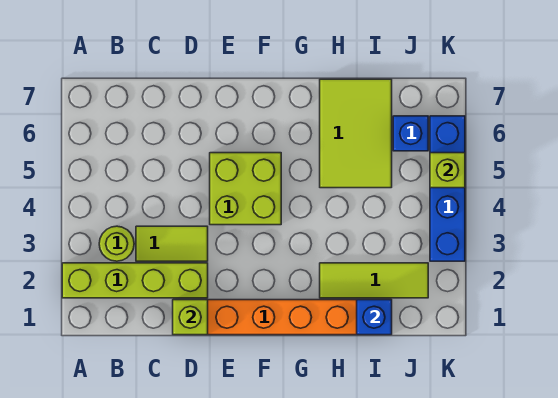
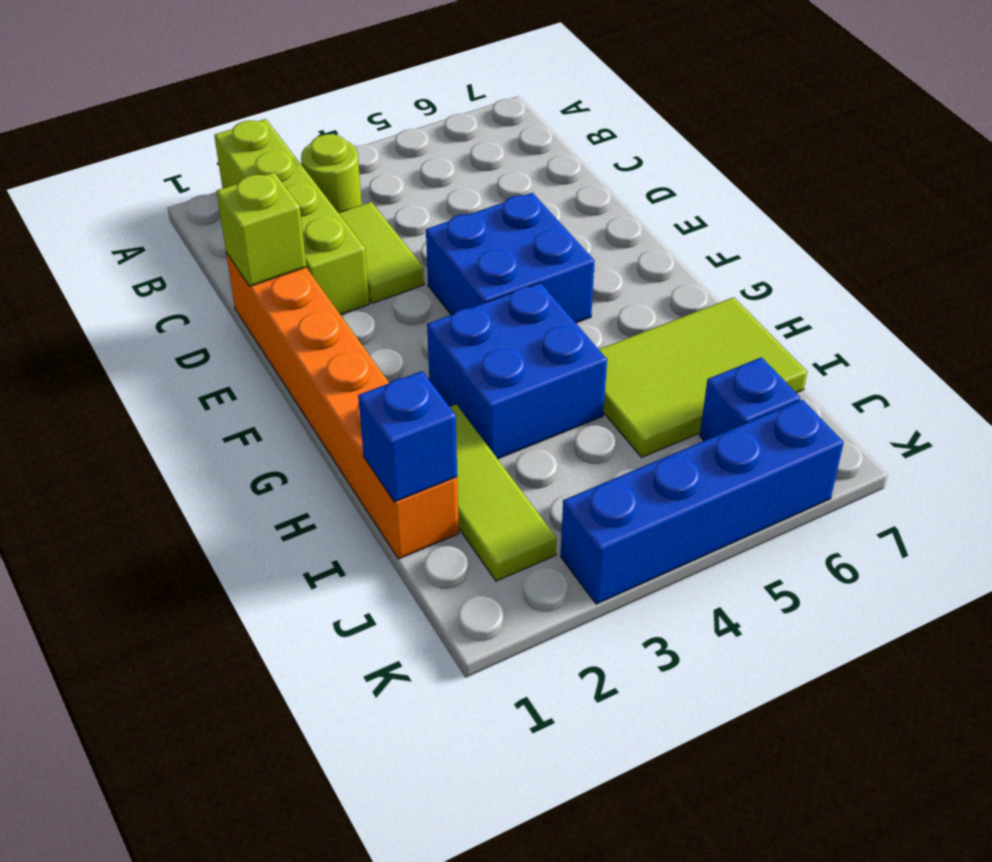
lime brick E4:F5 level 1 -> blue brick E4:F5 level 1
none -> blue brick G3:H4 level 1
lime brick K5 level 2 -> none

